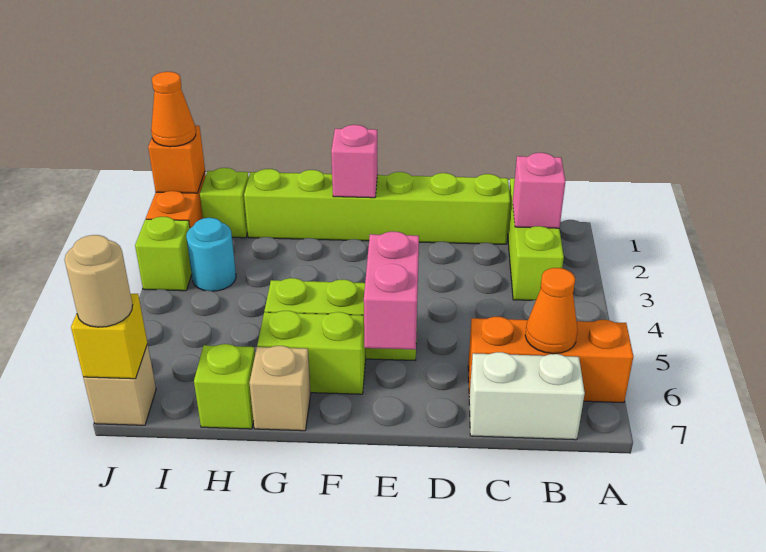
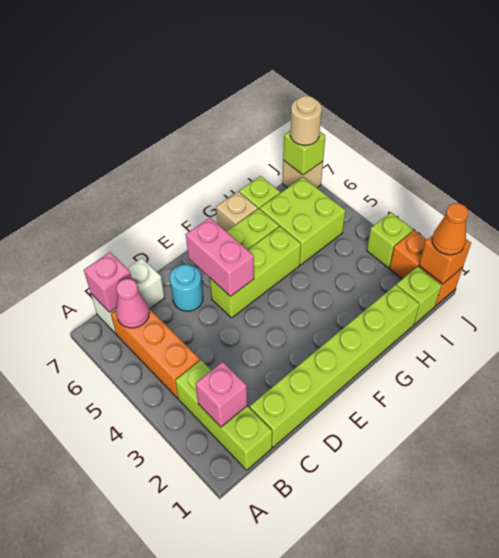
orange brick A6:C6 level 1 -> orange brick B4:B6 level 1
orange cone B6 level 2 -> pink cone B6 level 2
pink brick F1 level 2 -> pink brick B7 level 2
none -> lime brick H5:I6 level 1
cyan round brick I3 level 1 -> cyan round brick D6 level 1
yellow brick J7 level 2 -> lime brick J7 level 2

